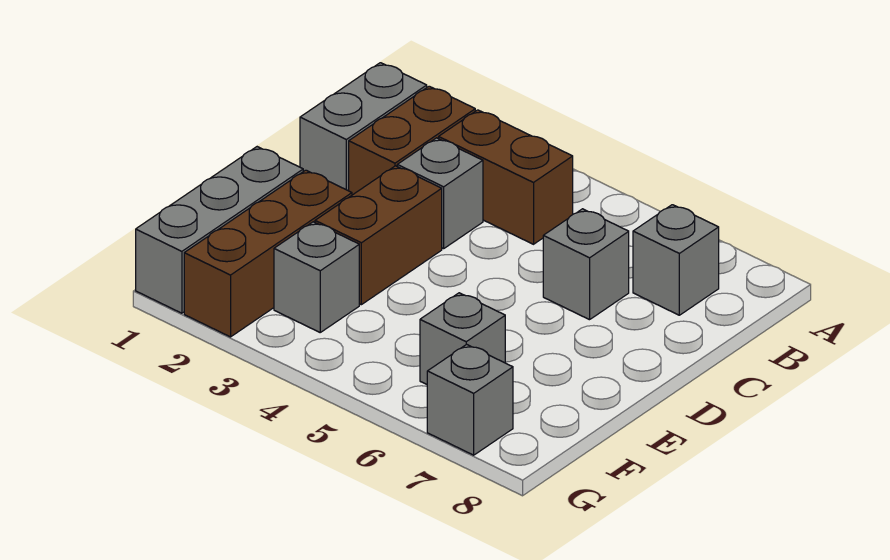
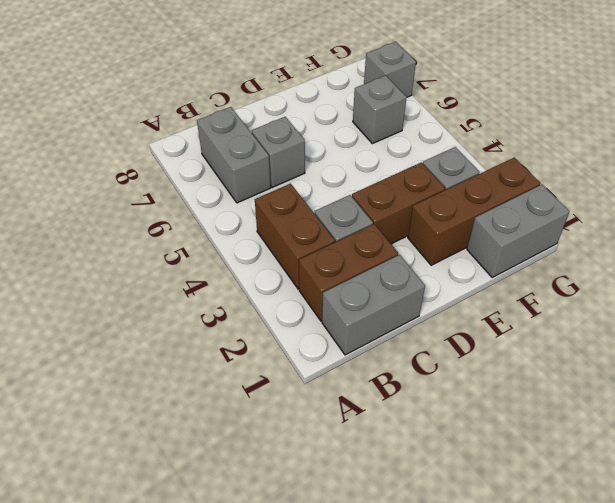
grey brick B7 level 1 -> grey brick B6:B7 level 1
grey brick E1:G1 level 1 -> grey brick F1:G1 level 1

